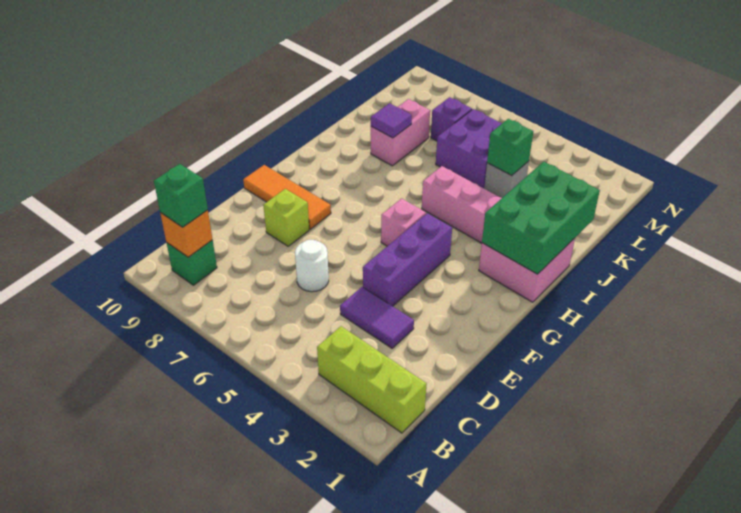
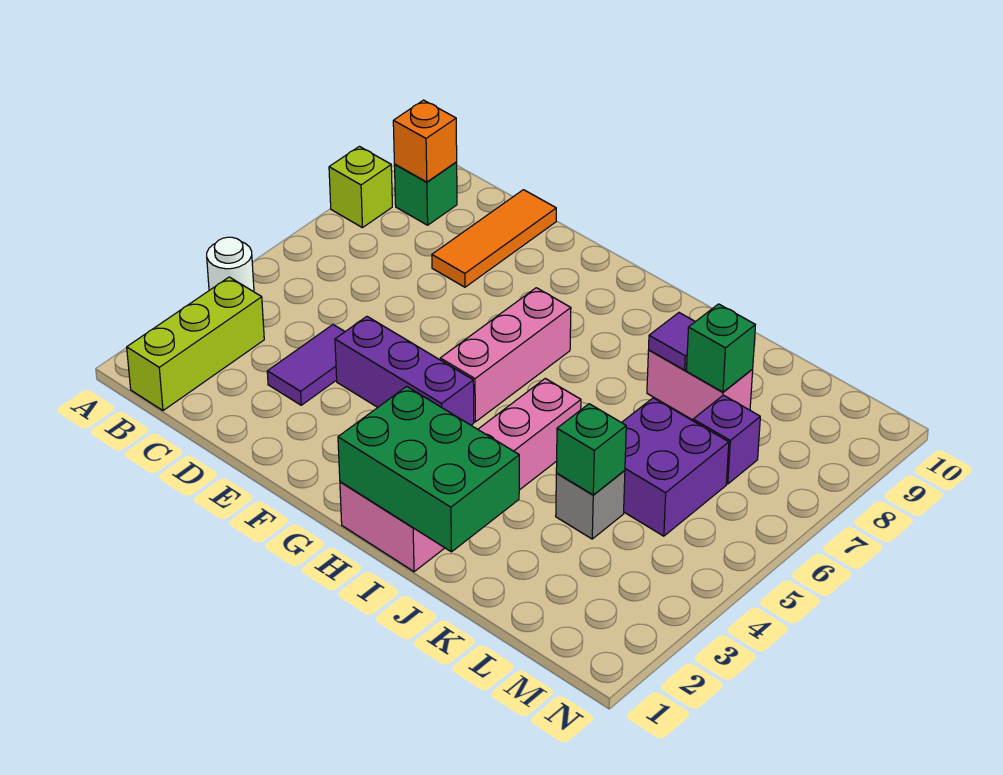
green brick B9 level 3 -> green brick K8 level 2
white round brick D6 level 1 -> white round brick A4 level 1
lime brick E8 level 1 -> lime brick A8 level 1
orange tile F8:F10 level 1 -> orange tile D8:D10 level 1
pink brick G5 level 1 -> pink brick G5:G7 level 1

